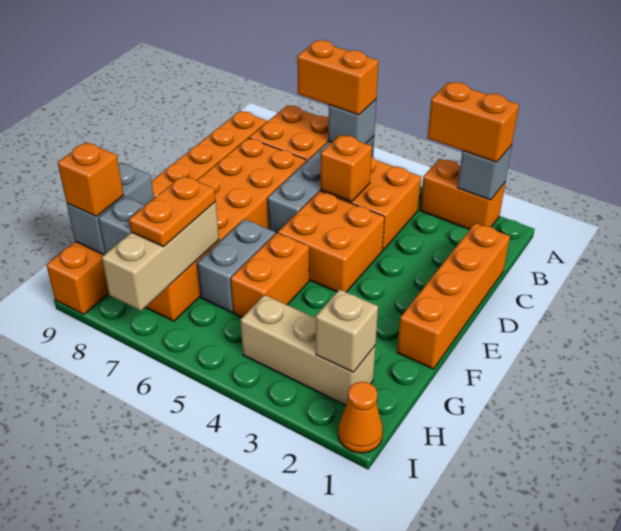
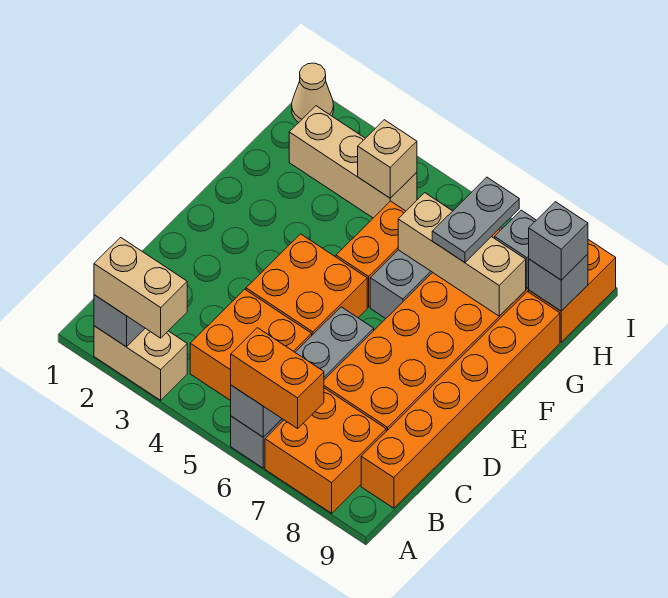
orange brick A2:A3 level 1 -> tan brick A2:A3 level 1
orange brick A2:A3 level 3 -> tan brick A2:A3 level 3
orange brick C1:F1 level 1 -> none
orange brick C5 level 2 -> none
tan brick G7:I7 level 2 -> tan brick G6:G8 level 2
orange plate G7:H7 level 3 -> grey plate G7:H7 level 3
grey brick G9:H9 level 2 -> grey brick H9 level 2
tan brick H2 level 2 -> tan brick H4 level 2
orange brick H9 level 3 -> grey brick H9 level 3
orange cone I1 level 1 -> tan cone I1 level 1

